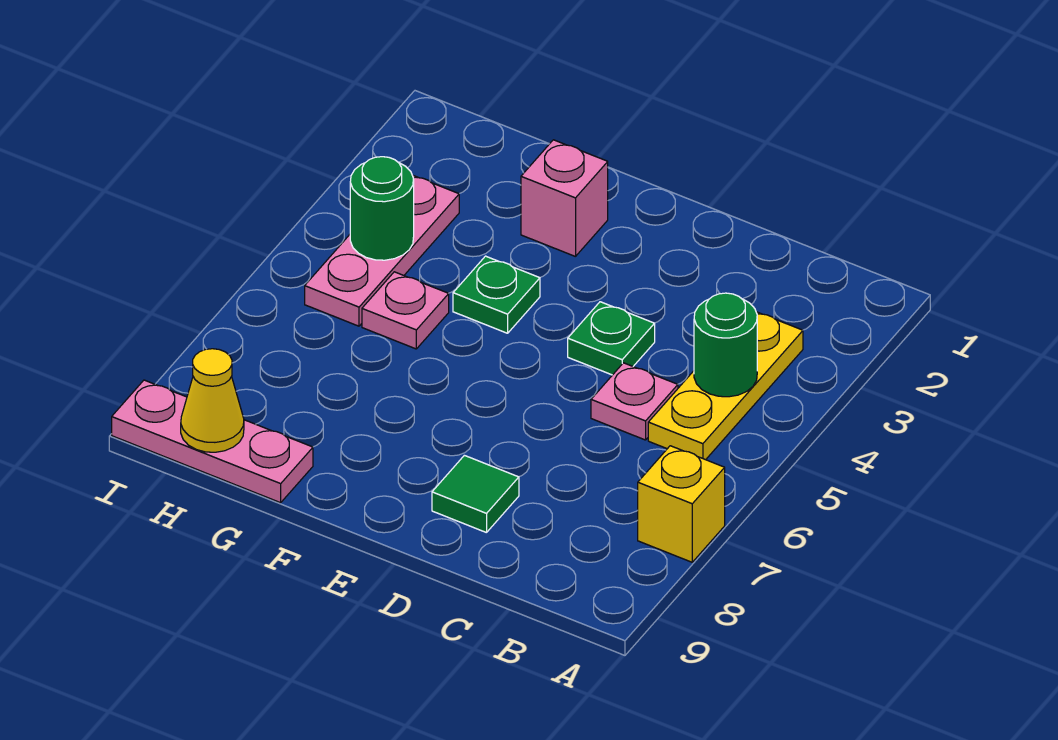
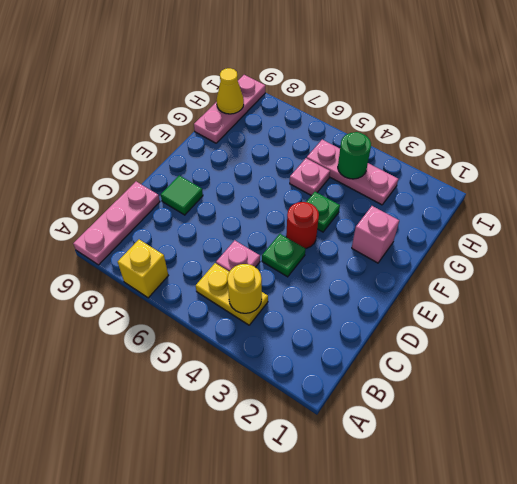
none -> pink plate A9:C9 level 1
yellow plate B3:B5 level 1 -> yellow plate B4:B5 level 1
green round brick B4 level 2 -> yellow round brick B4 level 2
none -> red round brick E4 level 1

